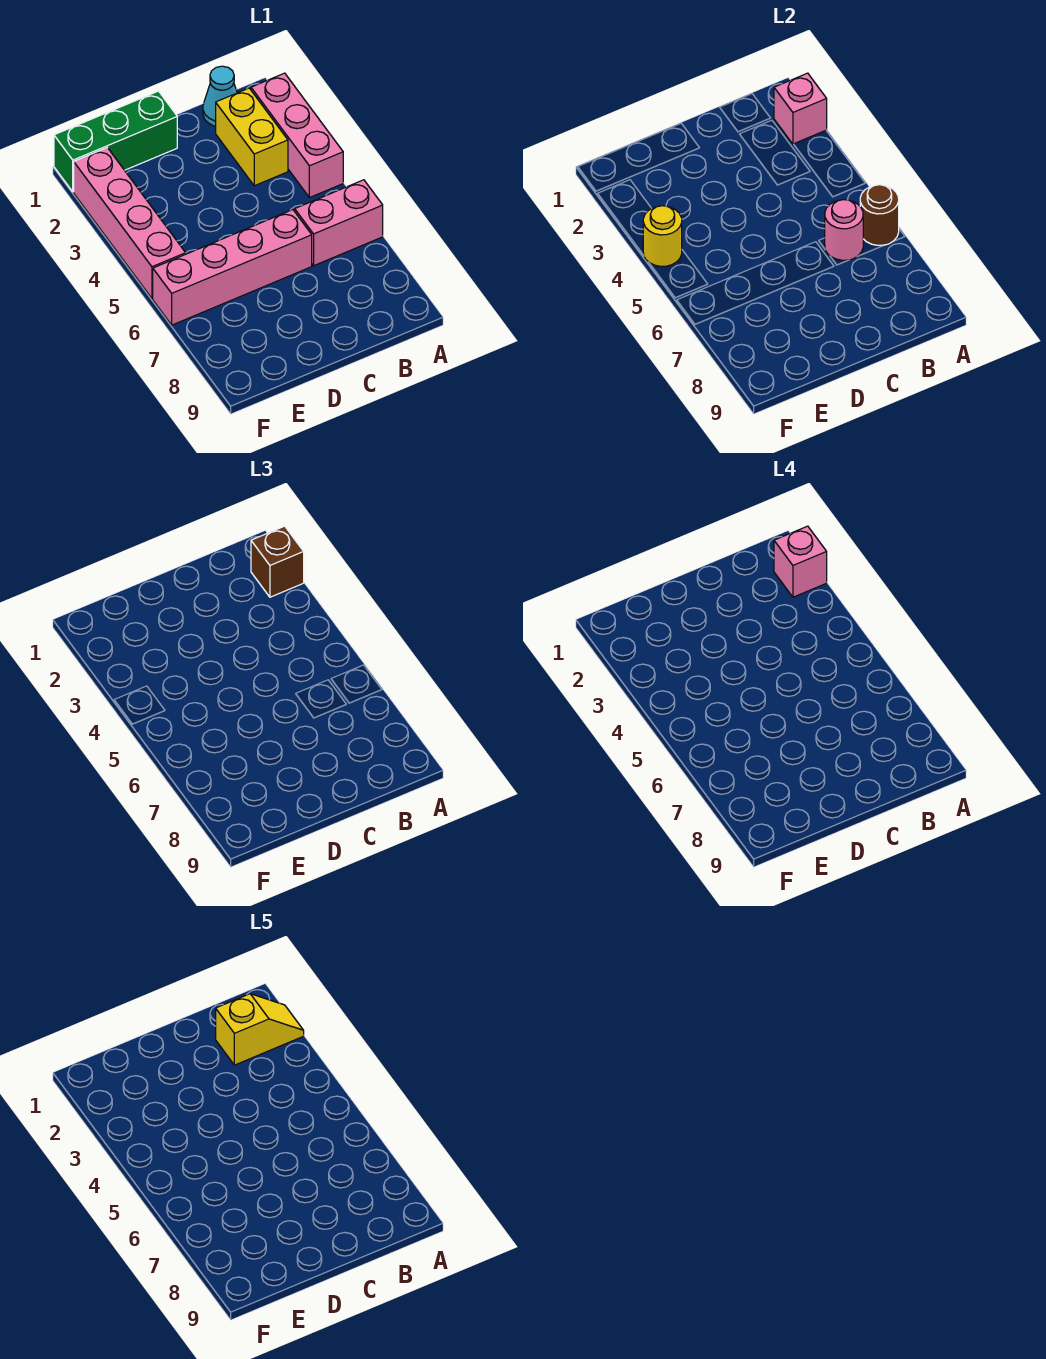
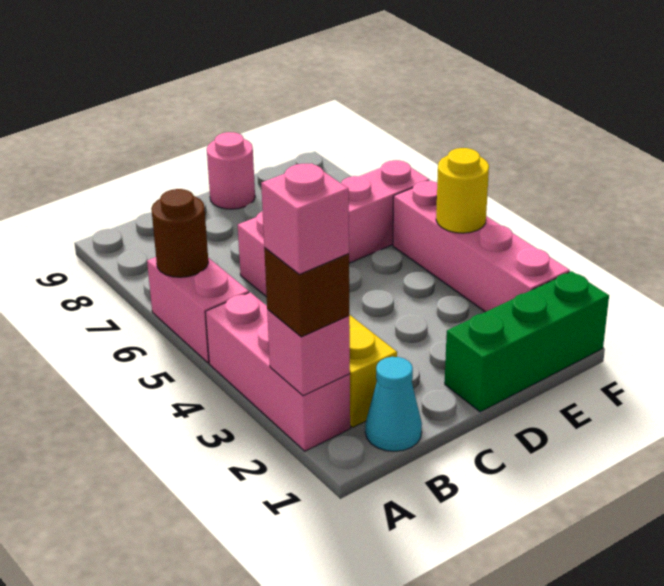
yellow slope A2:B2 level 5 top B -> none
pink brick A6:B6 level 1 -> pink brick A5:A6 level 1
pink round brick B6 level 2 -> pink round brick D9 level 1

